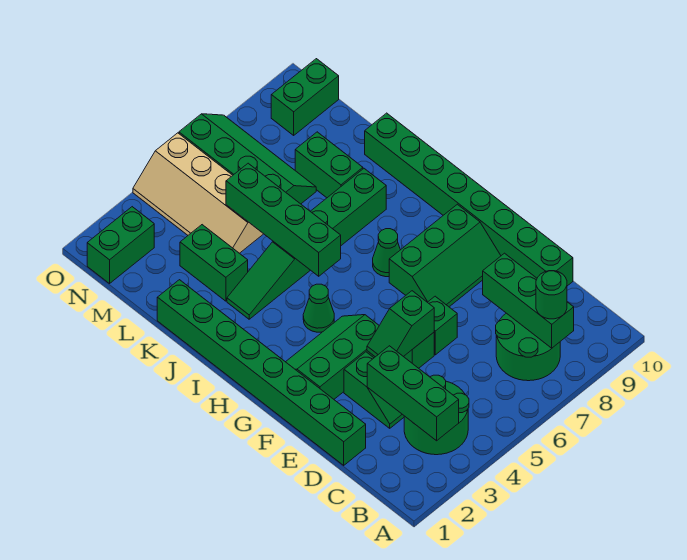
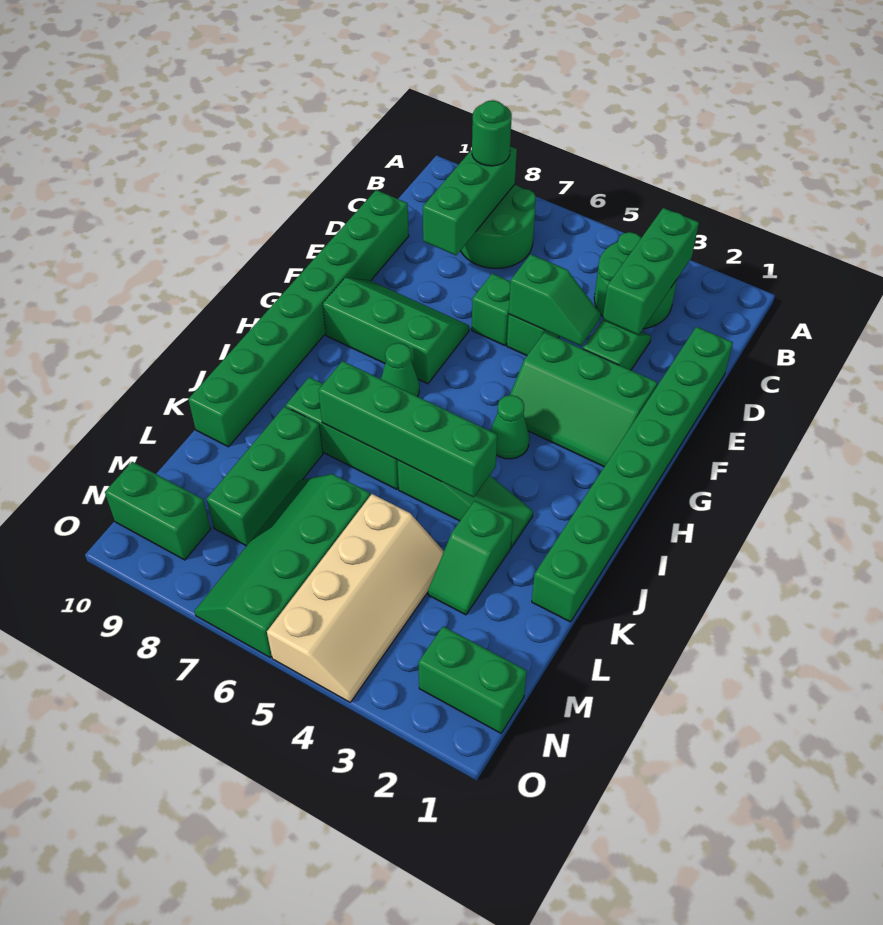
green brick I5:L5 level 2 -> green brick J4:J7 level 2
green brick K3:L3 level 1 -> green slope K3:L3 level 1 top K
green brick K8:L8 level 1 -> green brick K8:M8 level 1

